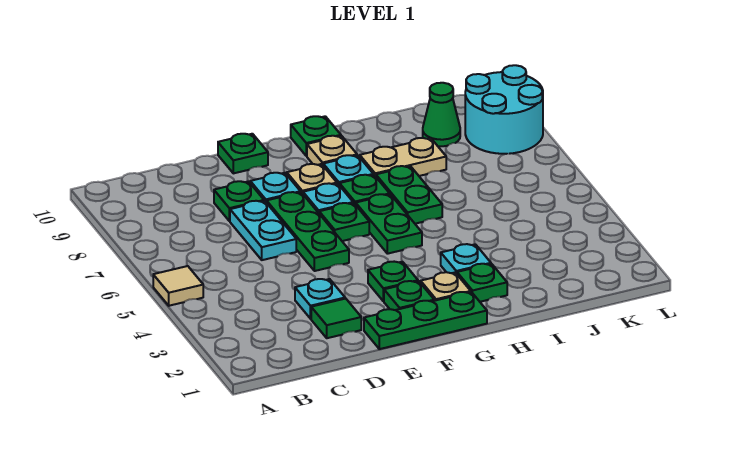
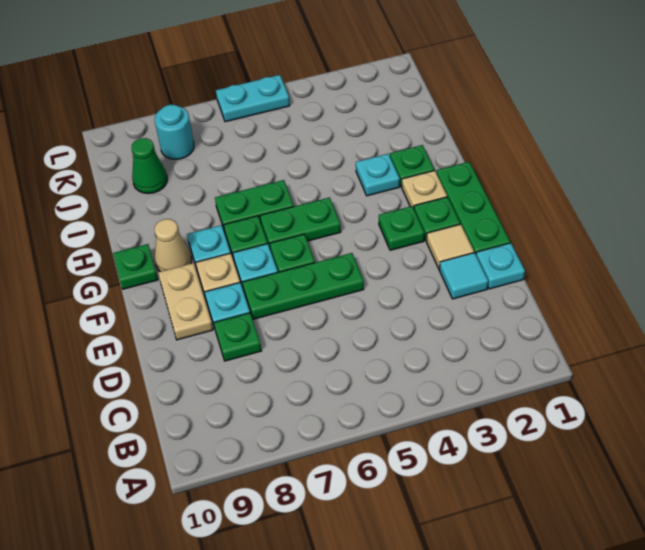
tan tile A5 level 1 -> tan tile E2 level 1
green tile D2 level 1 -> cyan tile D2 level 1
cyan plate D3 level 1 -> cyan plate D1 level 1
cyan plate D6:D7 level 1 -> cyan plate L5:L6 level 1
green plate E10 level 1 -> none
tan plate G9 level 1 -> tan cone G9 level 1
tan plate H8:I8 level 1 -> tan plate E9:F9 level 1
cyan round brick K8:L9 level 1 -> cyan round brick K8 level 1

